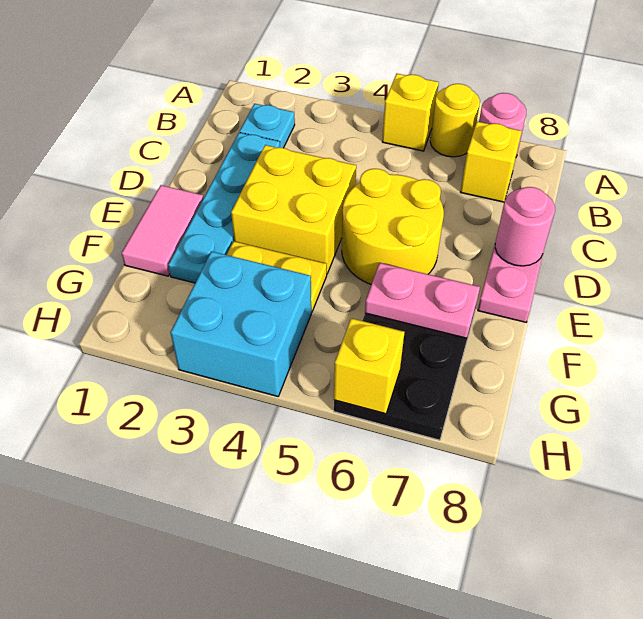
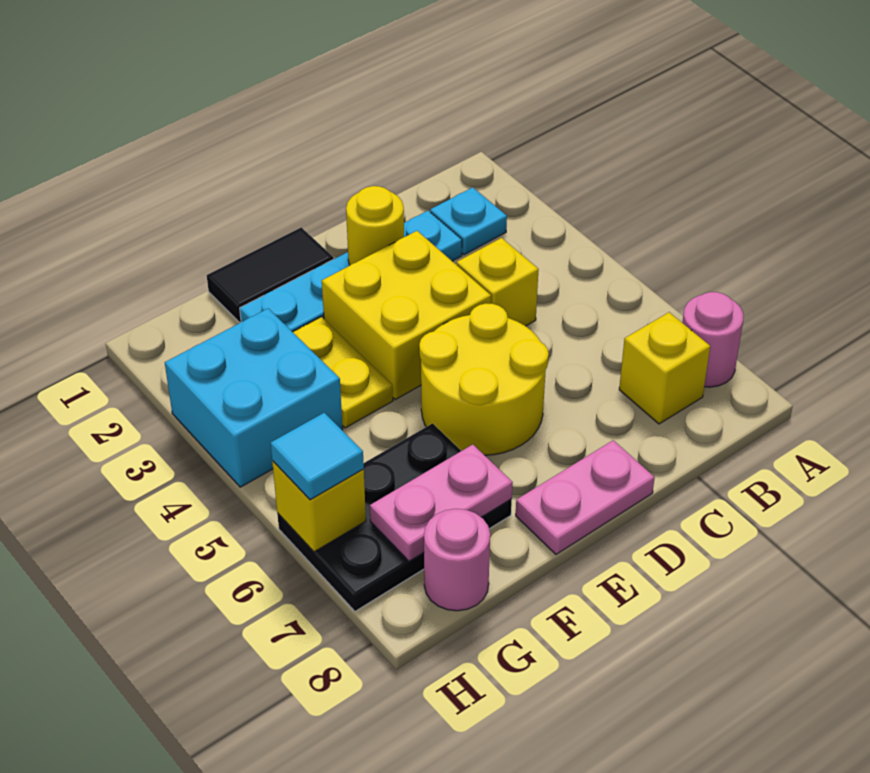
yellow brick A5 level 1 -> yellow brick C4 level 1
yellow round brick A6 level 1 -> yellow round brick D2 level 2
pink round brick D8 level 2 -> pink round brick G8 level 1
pink tile E1:F1 level 1 -> black tile E1:F1 level 1
pink plate F6:F7 level 2 -> pink plate F7:G7 level 2
none -> cyan tile H6 level 3

